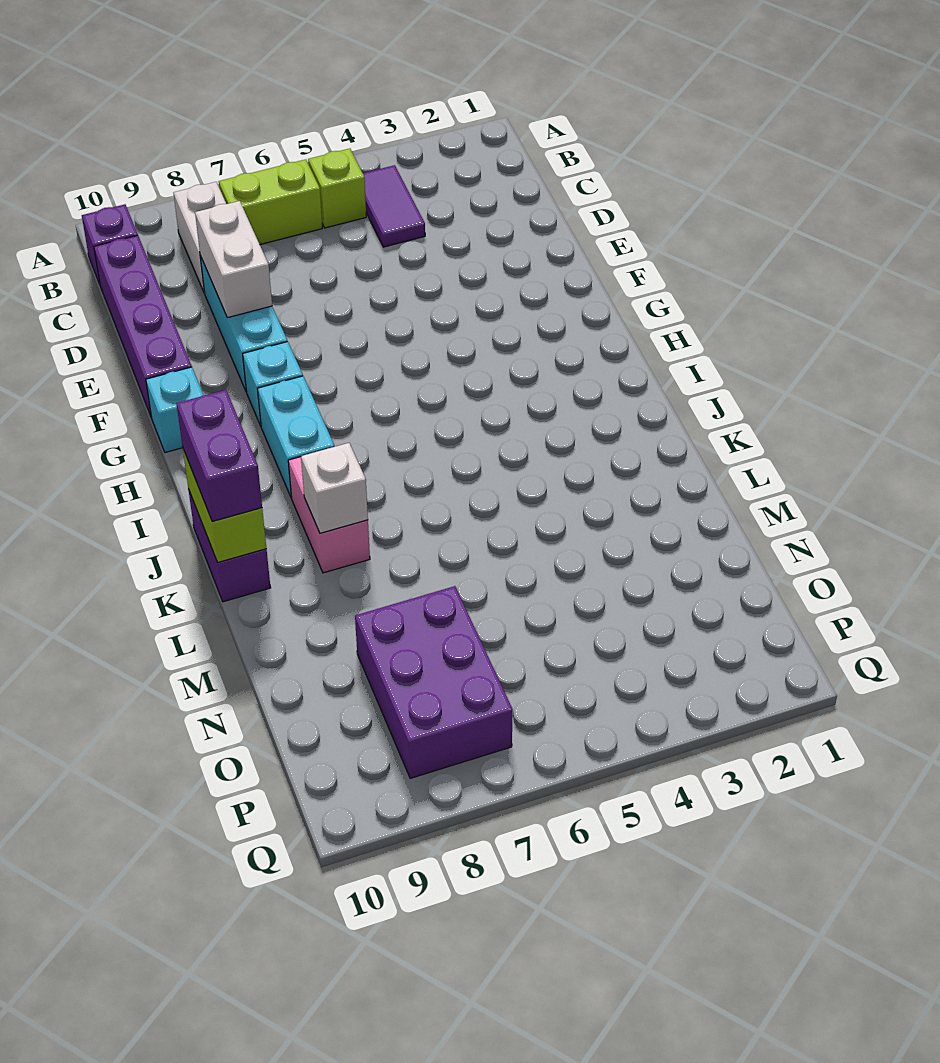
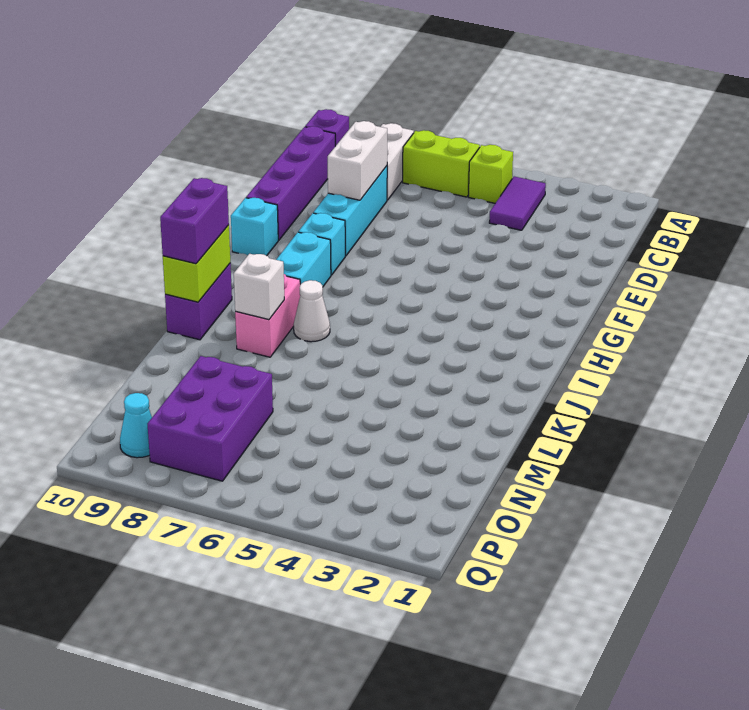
none -> white cone J7 level 1
none -> cyan cone P9 level 1

